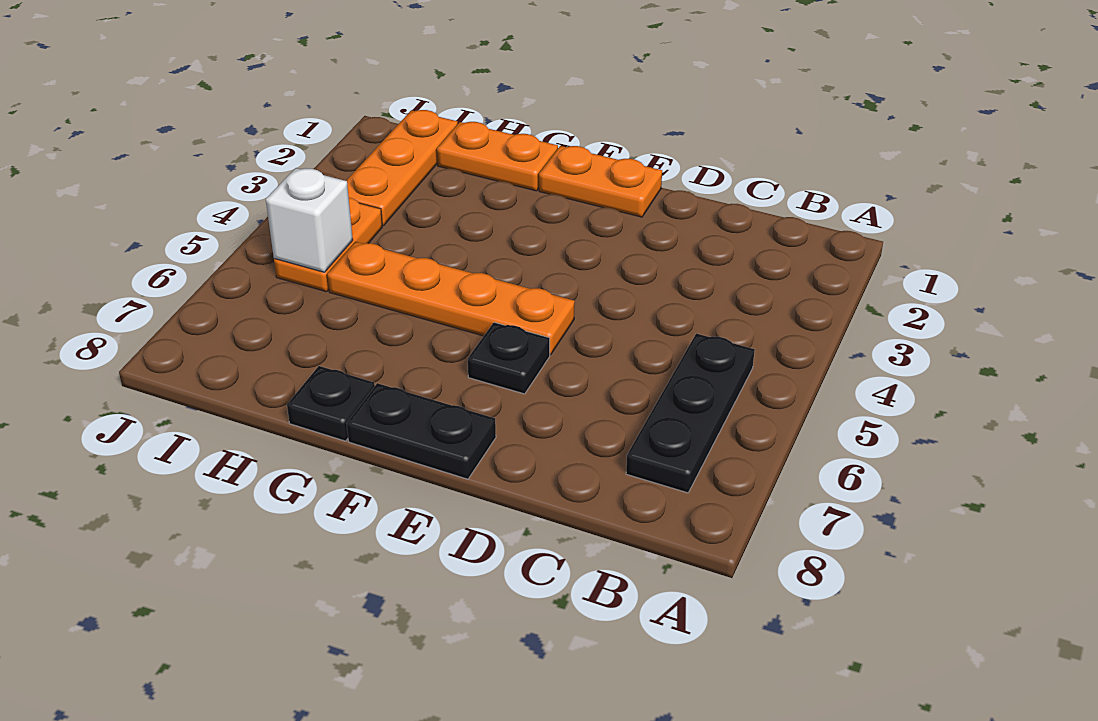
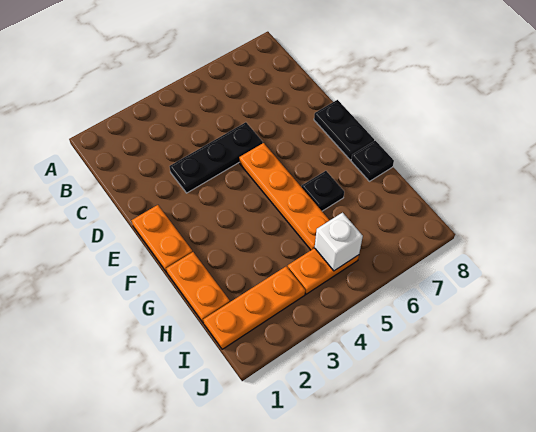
black plate B5:B7 level 1 -> black plate D3:D5 level 1
black plate E6 level 1 -> black plate G6 level 1

